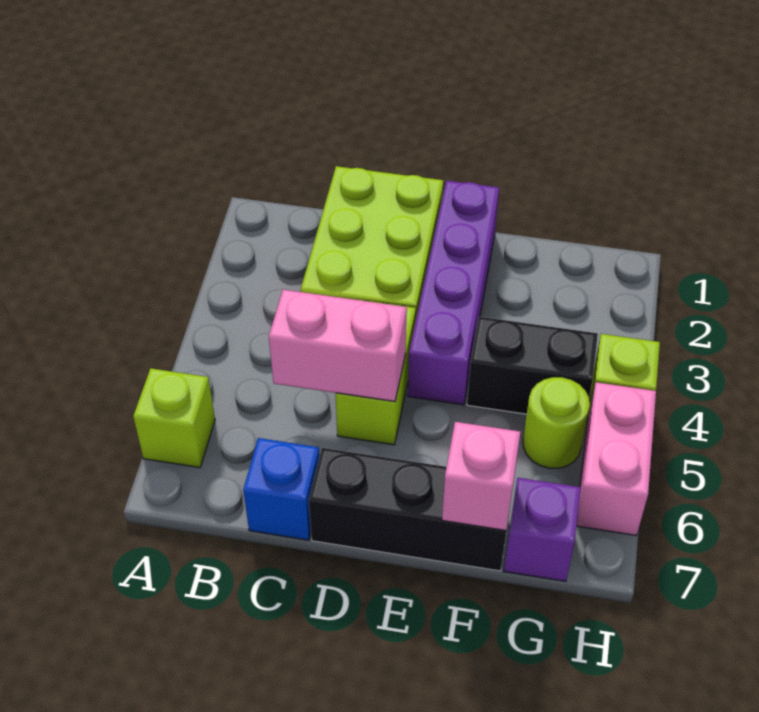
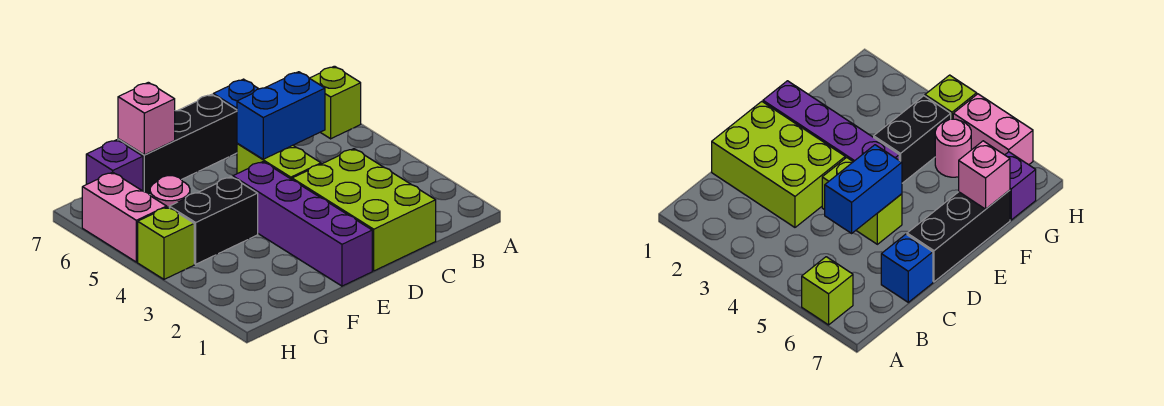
pink brick C5:D5 level 2 -> blue brick C5:D5 level 2
lime round brick G5 level 1 -> pink round brick G5 level 1

